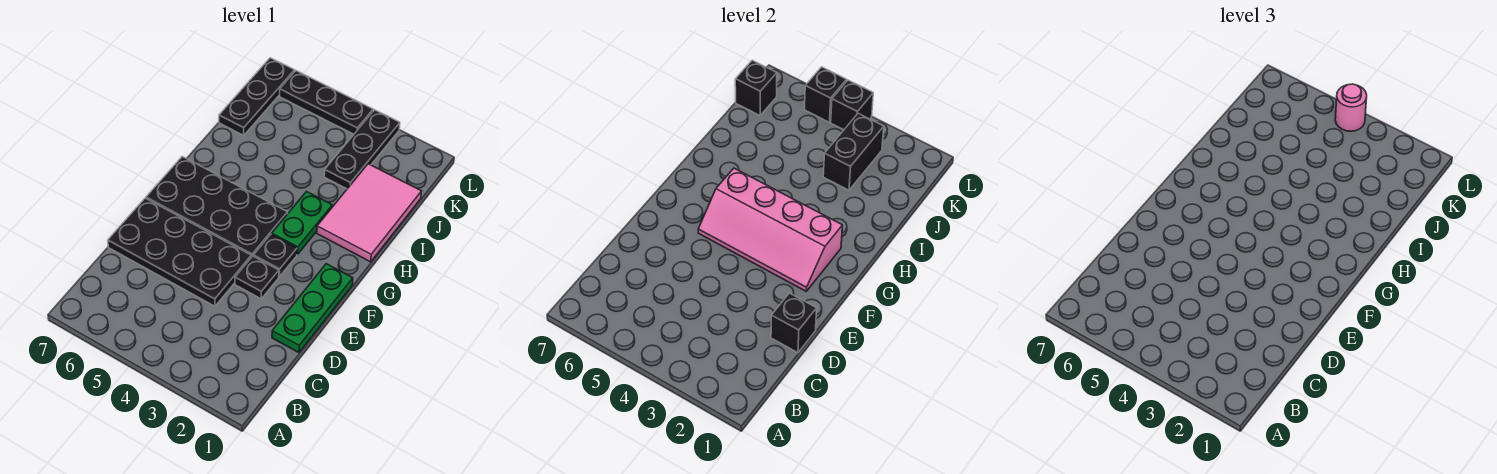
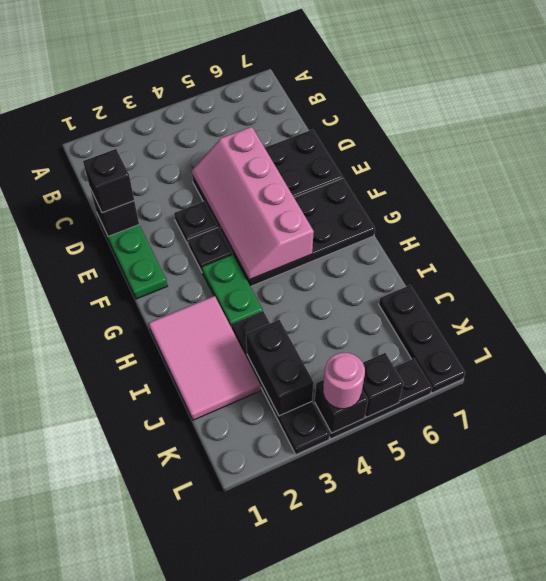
pink slope F2:G5 level 2 top G -> pink slope D4:G5 level 2 top 5
black plate J3:L3 level 1 -> black plate I3:L3 level 1
black brick K7 level 2 -> black brick D1 level 3

